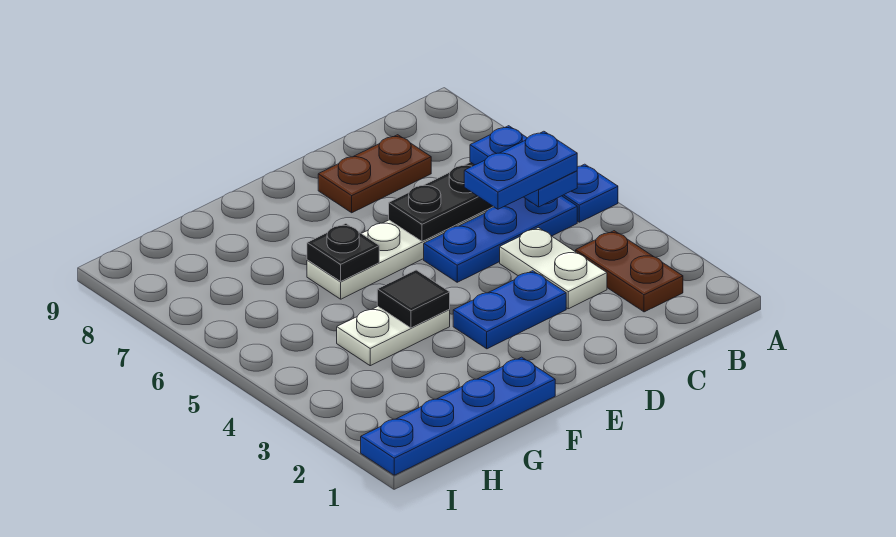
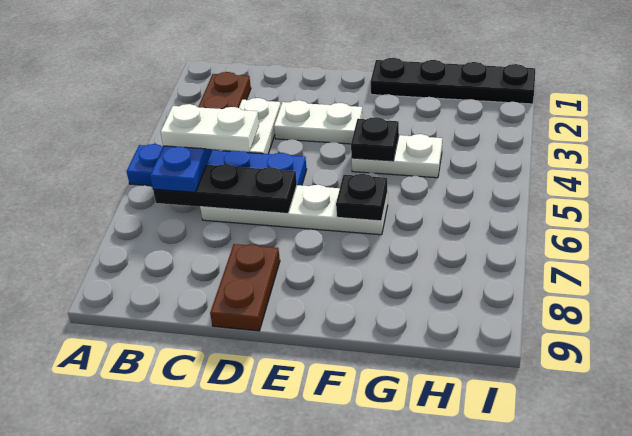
blue plate B5:C5 level 4 -> white plate B5:C5 level 4
brown plate C8:D8 level 1 -> brown plate D8:D9 level 1
blue plate D3:E3 level 1 -> white plate D3:E3 level 1
blue plate F1:I1 level 1 -> black plate F1:I1 level 1
black tile F4 level 2 -> black plate F4 level 2

